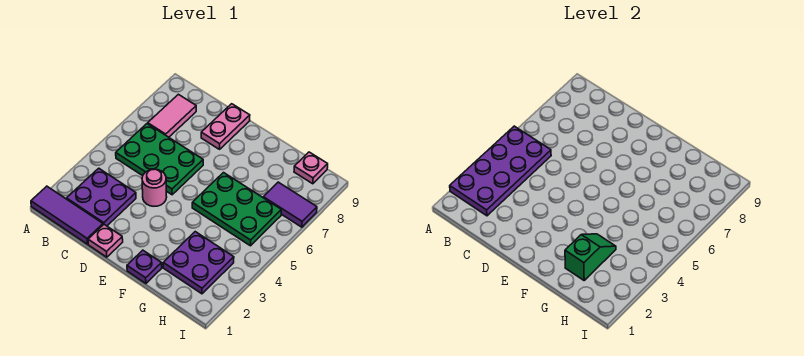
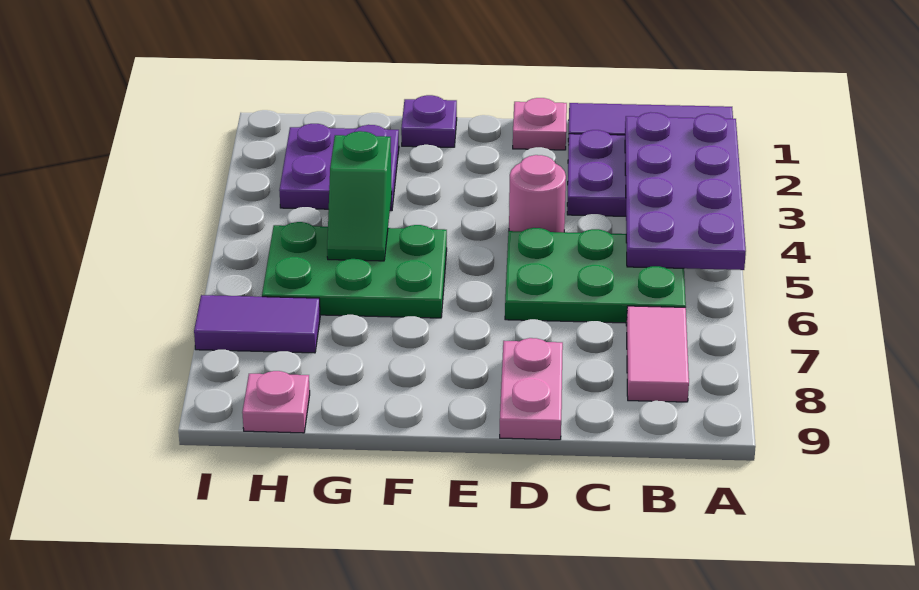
green slope G2:G3 level 2 top 2 -> green slope G4:G5 level 2 top 4

